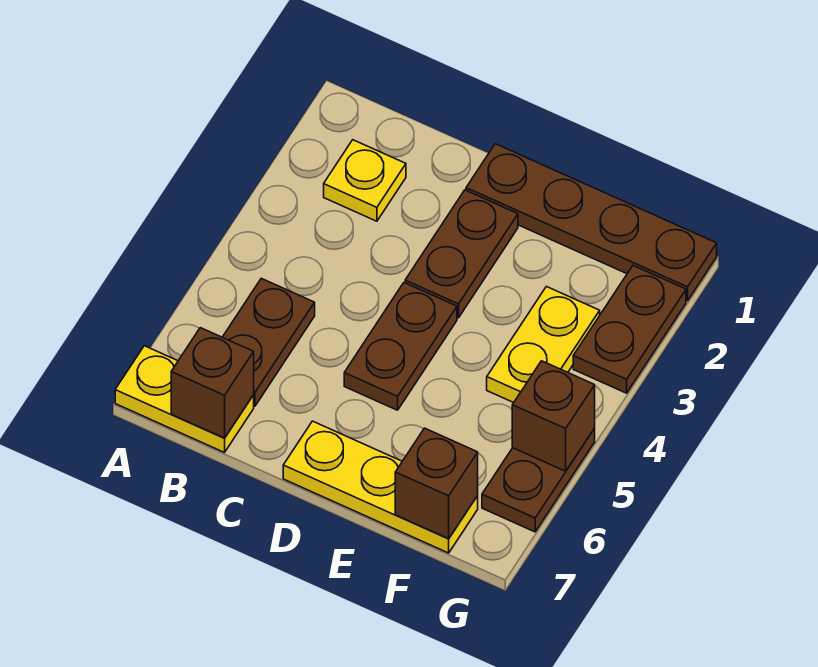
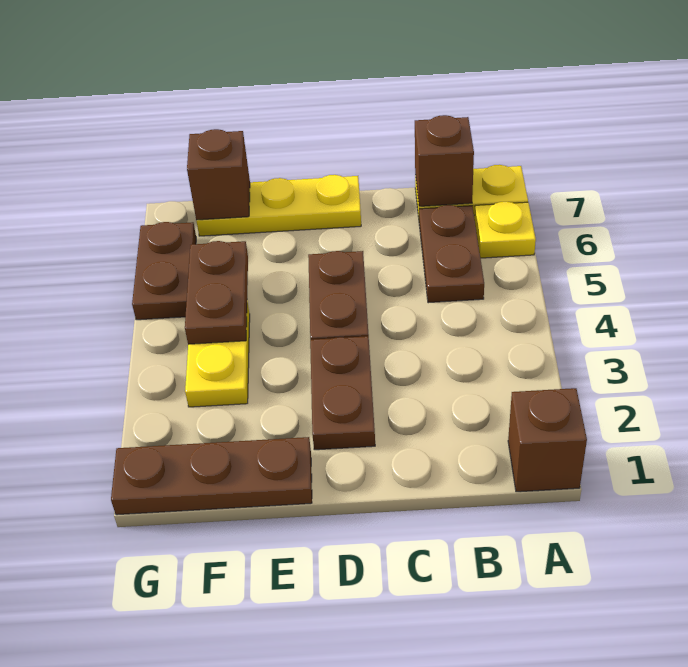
yellow plate B2 level 1 -> yellow plate A6 level 1
brown plate D1:G1 level 1 -> brown plate E1:G1 level 1
brown plate G2:G3 level 1 -> brown plate F4:F5 level 2
brown brick G5 level 2 -> brown brick A1 level 1

